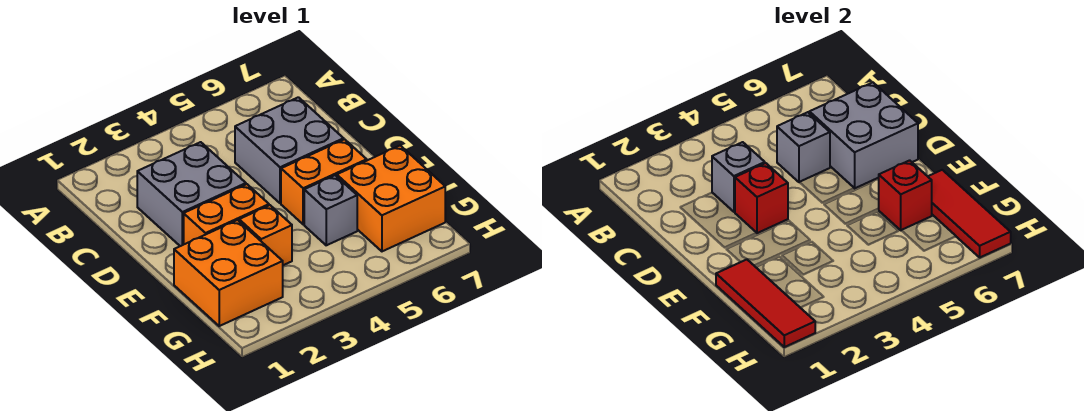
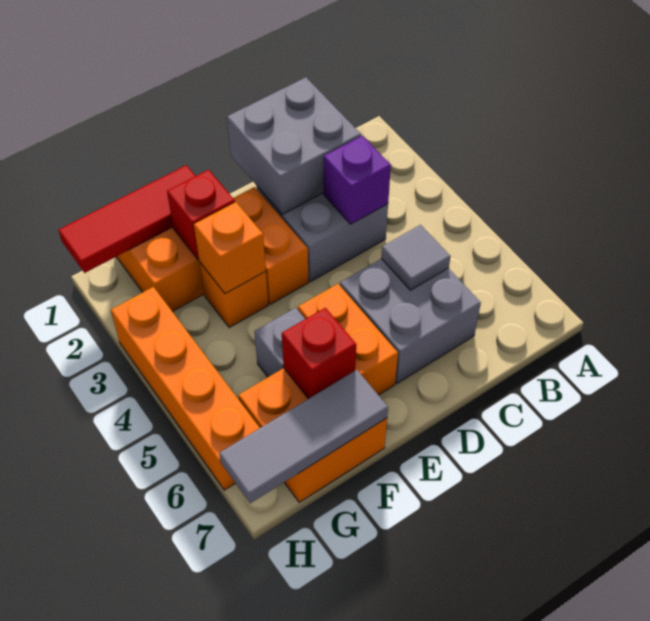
grey brick C3 level 2 -> purple brick C3 level 2
grey brick C5 level 2 -> grey tile C5 level 2
grey brick C6:D7 level 2 -> grey brick C1:D2 level 2
red brick D3 level 2 -> red brick F2 level 2
none -> orange brick F3 level 2
red tile F7:H7 level 2 -> grey tile F7:H7 level 2
none -> orange brick H3:H6 level 1

